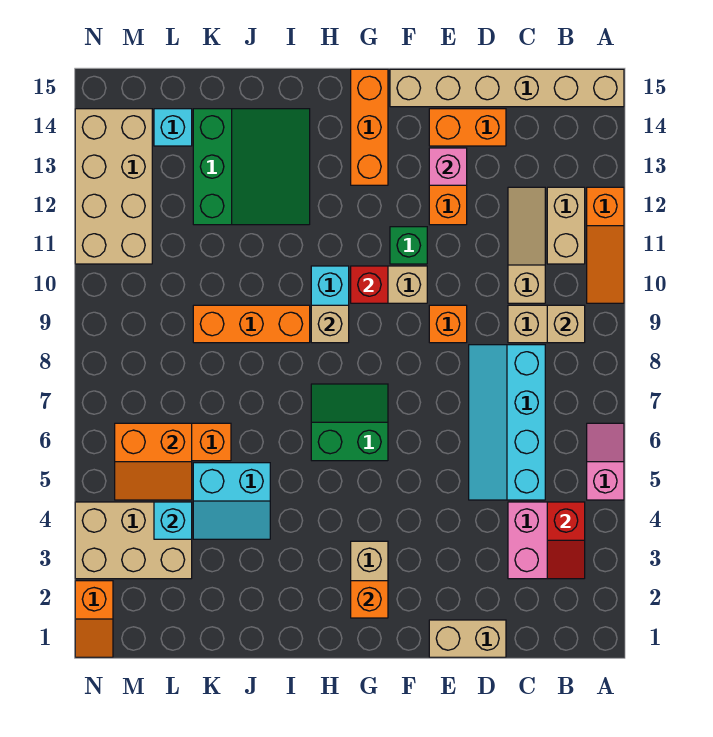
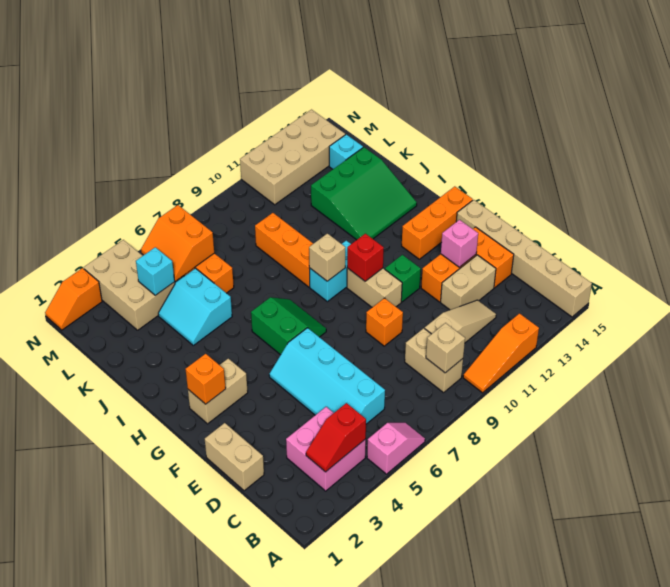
tan brick B11:B12 level 1 -> tan brick D12:D13 level 1
cyan slope C5:D8 level 1 top C -> cyan slope C5:F6 level 1 top 6

